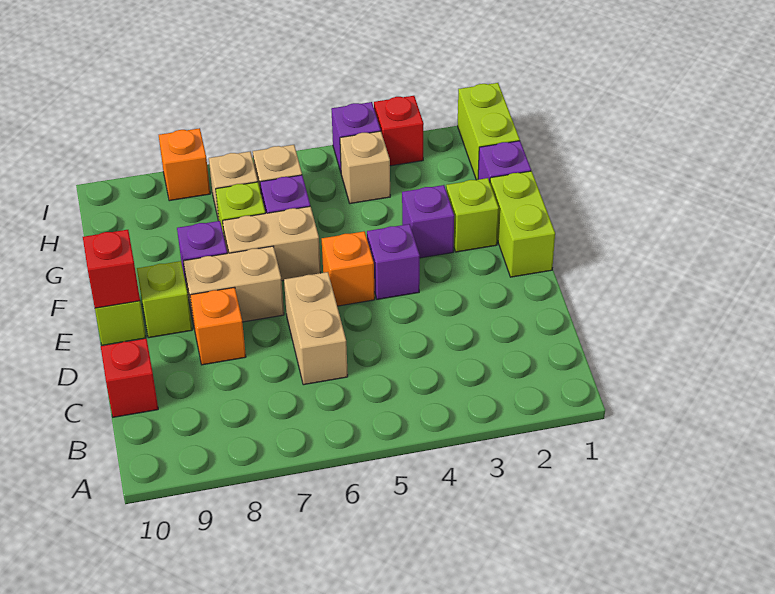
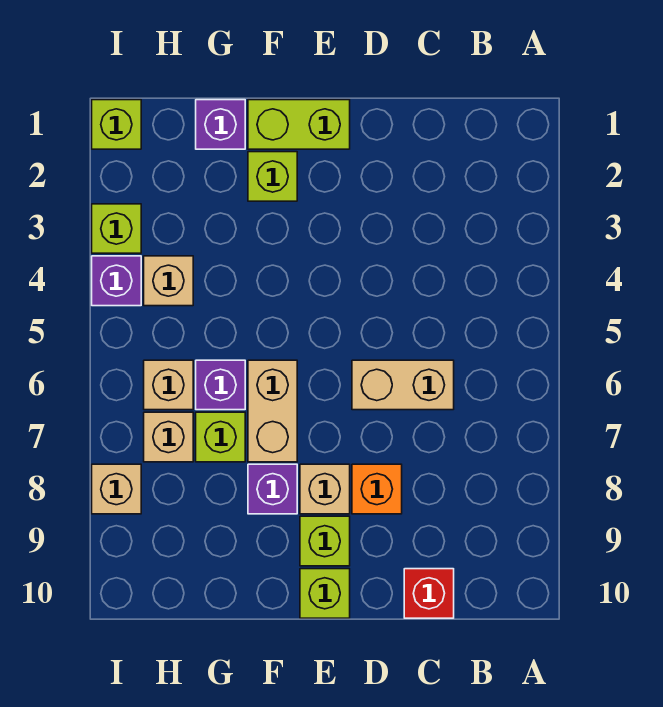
purple brick E4 level 1 -> none
orange brick E5 level 1 -> none
tan brick E7:E8 level 1 -> tan brick E8 level 1
red brick E10 level 2 -> none
purple brick F3 level 1 -> none
lime brick H1:I1 level 1 -> lime brick I1 level 1
red brick I3 level 1 -> lime brick I3 level 1
orange brick I8 level 1 -> tan brick I8 level 1

